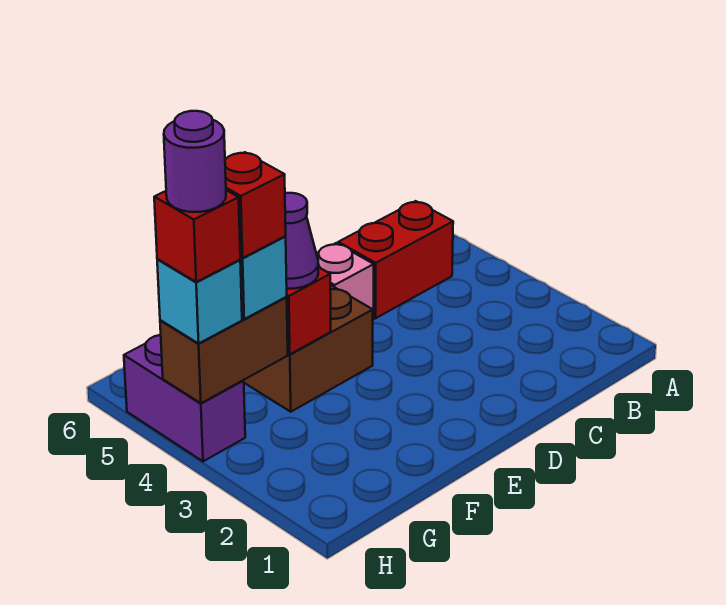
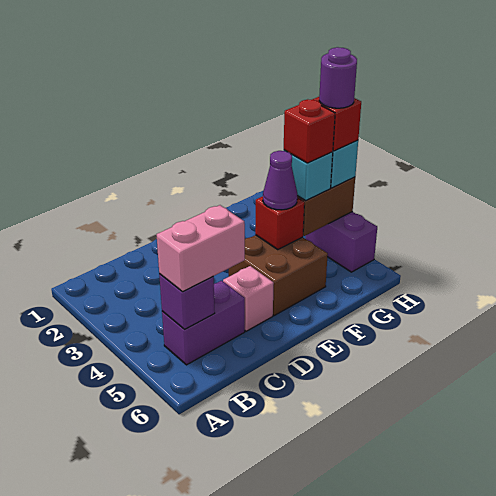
red brick B5:C5 level 1 -> purple brick B5:C5 level 1
none -> purple brick B5 level 2
none -> pink brick B5:C5 level 3

